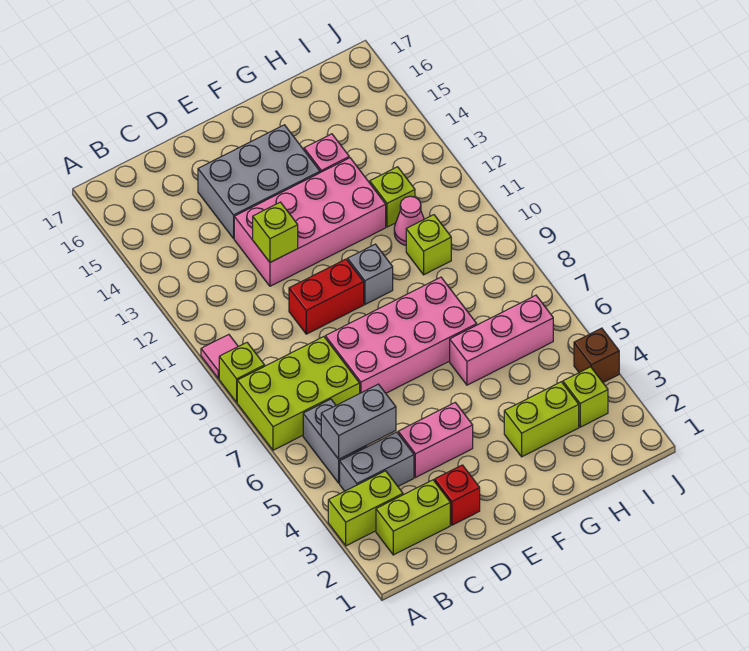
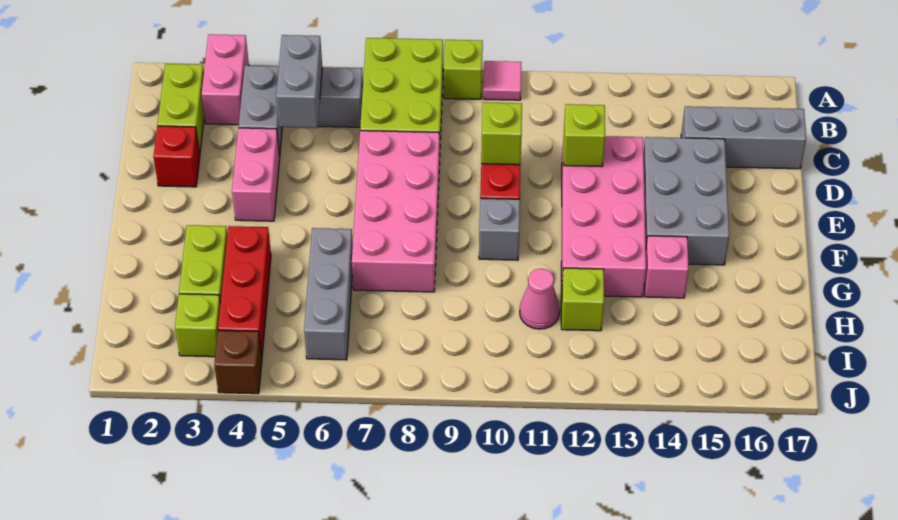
lime brick A3:B3 level 1 -> pink brick A3:B3 level 1
none -> grey brick C15:C17 level 1
none -> red brick G4:I4 level 1
pink brick G6:I6 level 1 -> grey brick G6:I6 level 1
lime brick H10 level 1 -> lime brick D10 level 2

